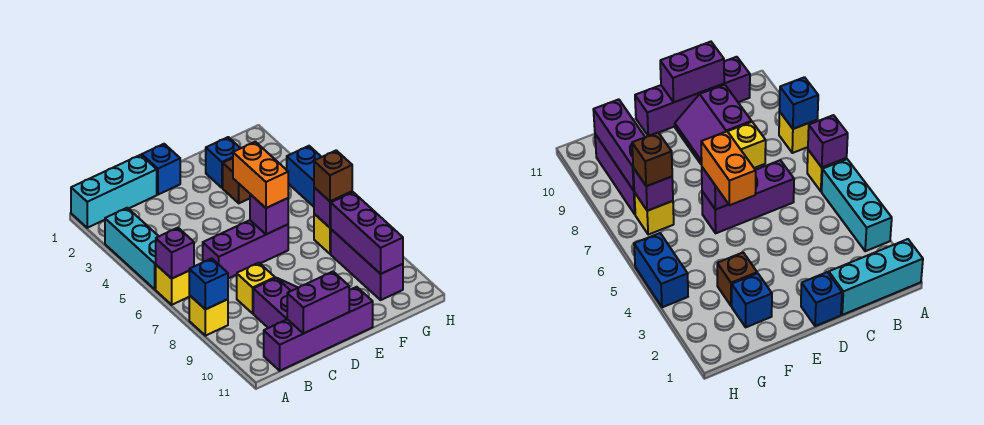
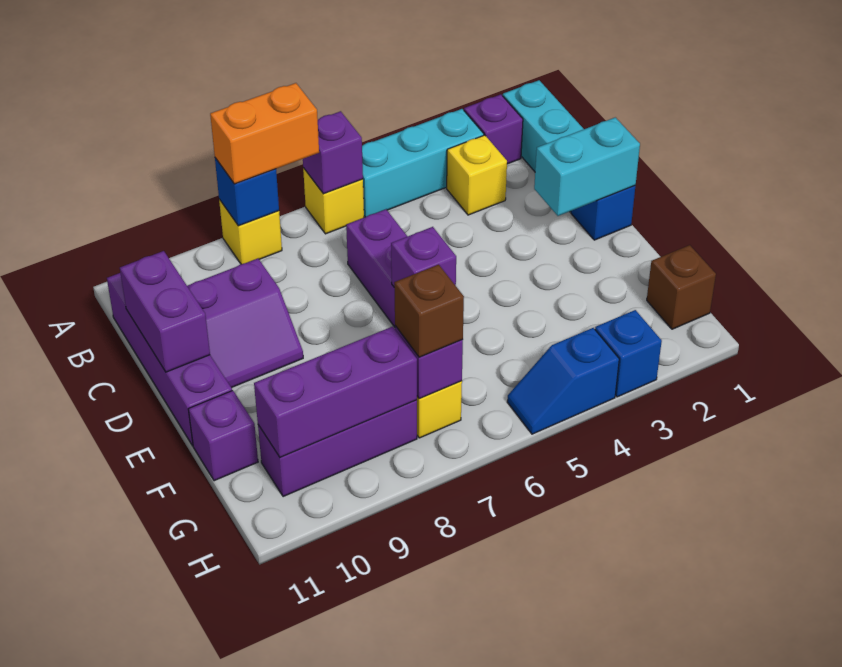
none -> purple brick A2 level 1
yellow brick C8 level 1 -> yellow brick B3 level 1
none -> cyan brick D1:D2 level 2
orange brick E5:E6 level 3 -> orange brick A7:A8 level 3
blue brick F2 level 1 -> blue brick H3 level 1
brown brick F3 level 1 -> brown brick G1 level 1
none -> purple brick F11 level 1
blue brick H4:H5 level 1 -> blue slope H4:H5 level 1 top 4

